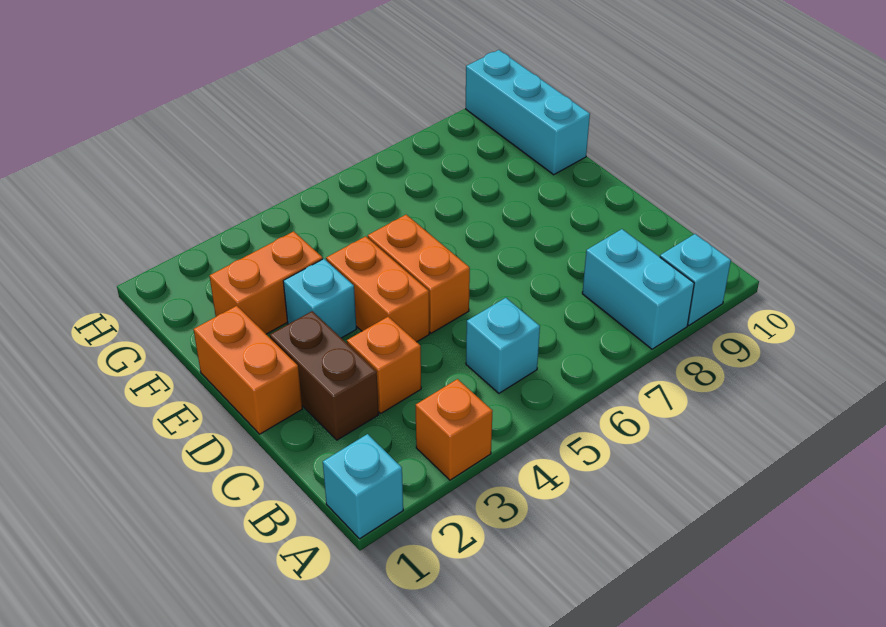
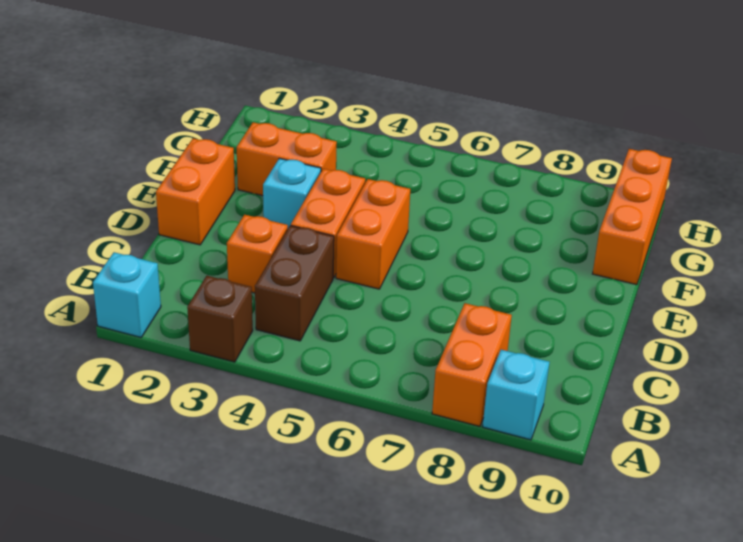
orange brick A3 level 1 -> brown brick A3 level 1
cyan brick A8:B8 level 1 -> orange brick A8:B8 level 1
cyan brick B5 level 1 -> none
brown brick C2:D2 level 1 -> brown brick B4:C4 level 1
cyan brick F10:H10 level 1 -> orange brick F10:H10 level 1

